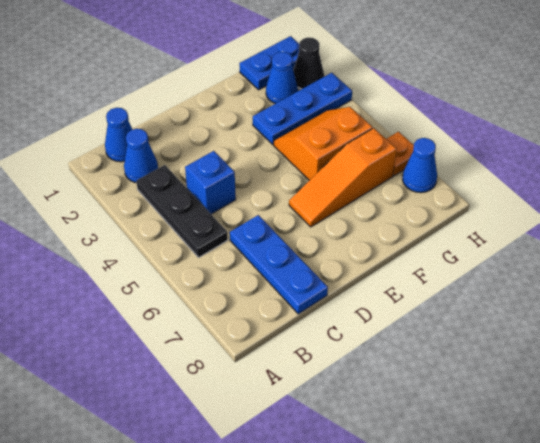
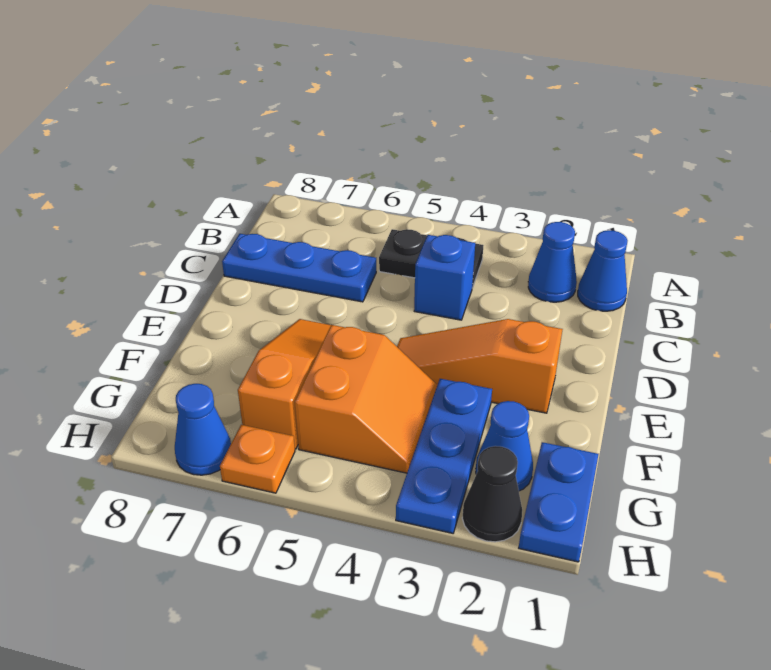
black plate B3:B5 level 1 -> black plate B4:B5 level 1
none -> orange slope E2:E4 level 1 top 2

